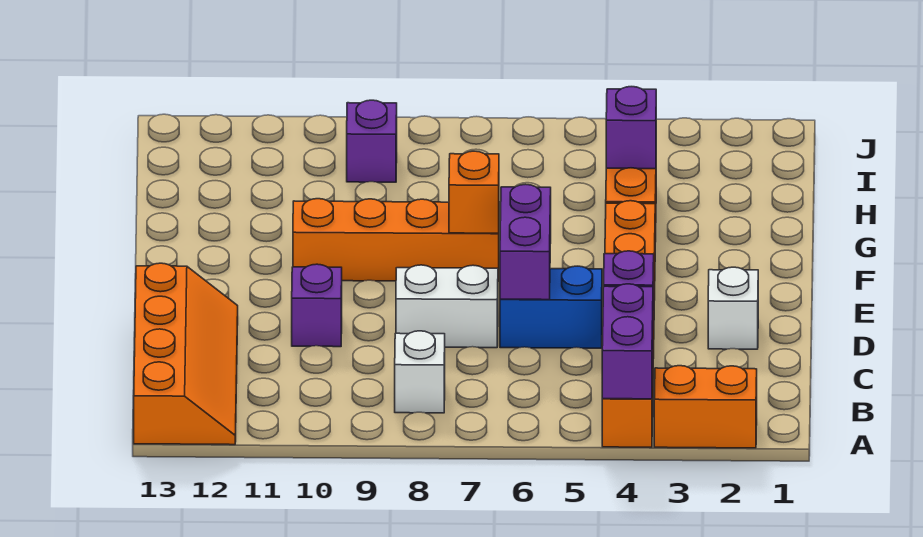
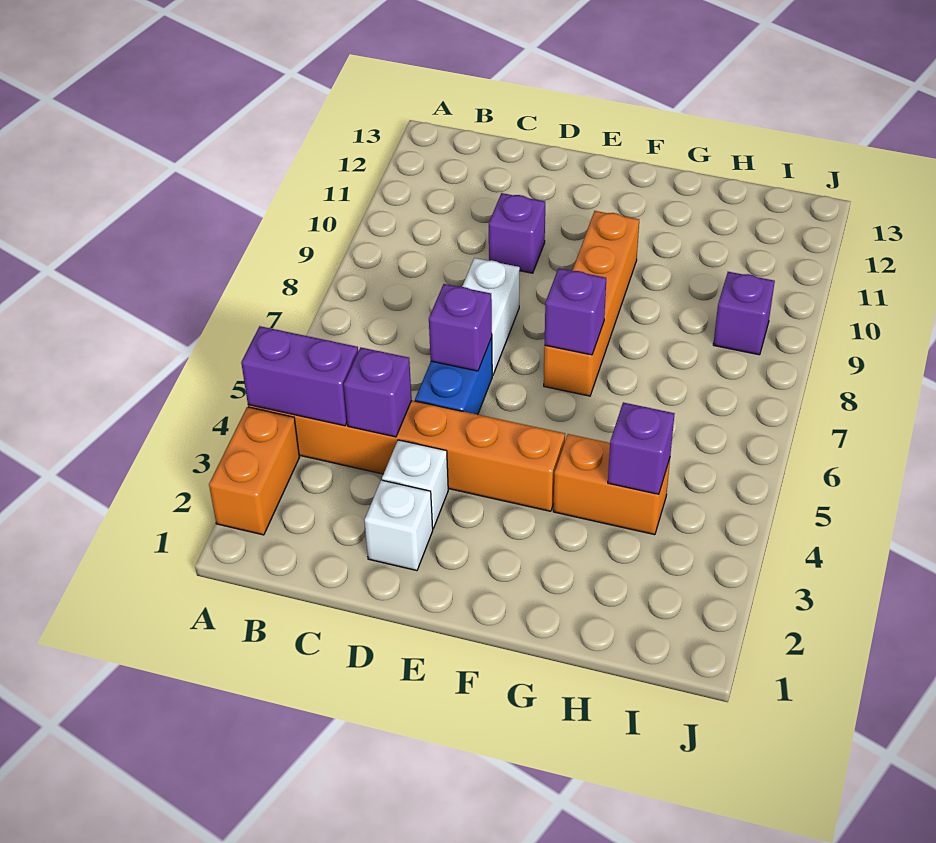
orange slope A12:D13 level 1 top 13 -> none
white brick B8 level 1 -> white brick D3 level 1
purple brick D6:E6 level 2 -> purple brick D6 level 2
orange brick F7 level 2 -> purple brick F7 level 2

